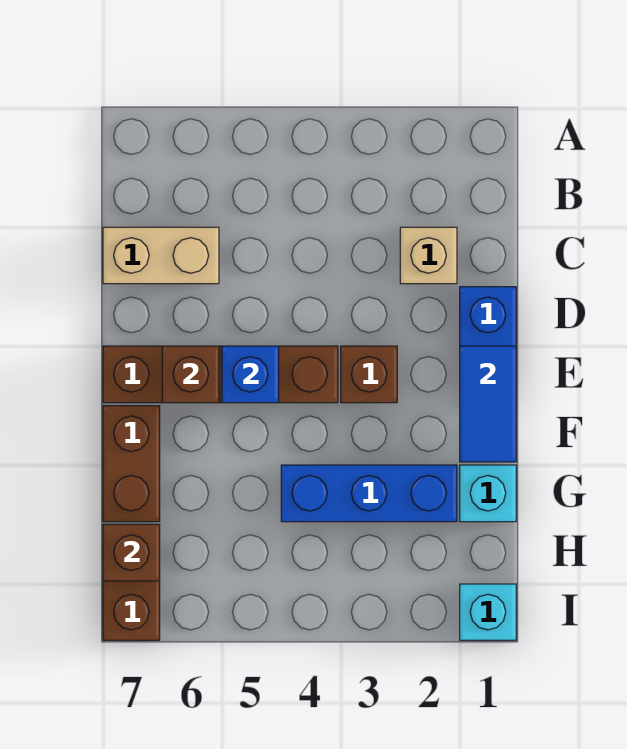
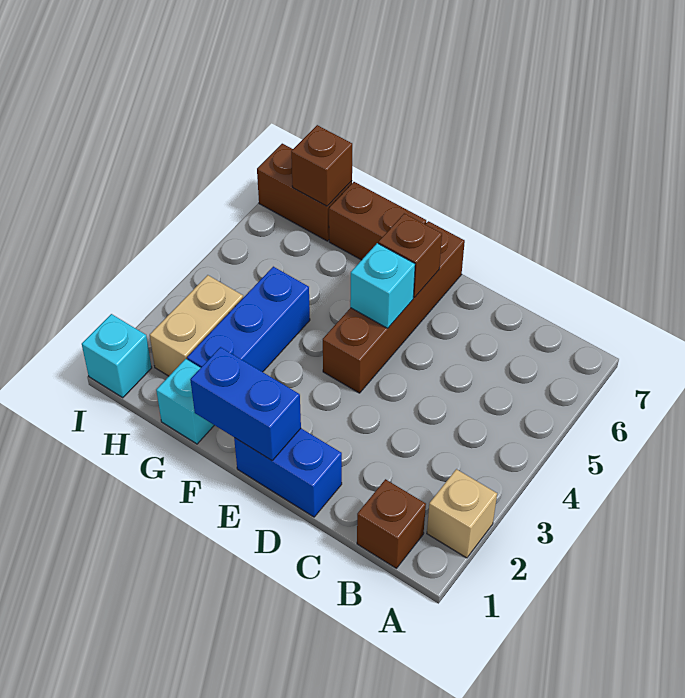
tan brick C2 level 1 -> tan brick A2 level 1
tan brick C6:C7 level 1 -> tan brick H2:H3 level 1
blue tile E1:F1 level 2 -> blue brick E1:F1 level 2
brown brick E3 level 1 -> brown brick B1 level 1
blue brick E5 level 2 -> cyan brick E5 level 2

